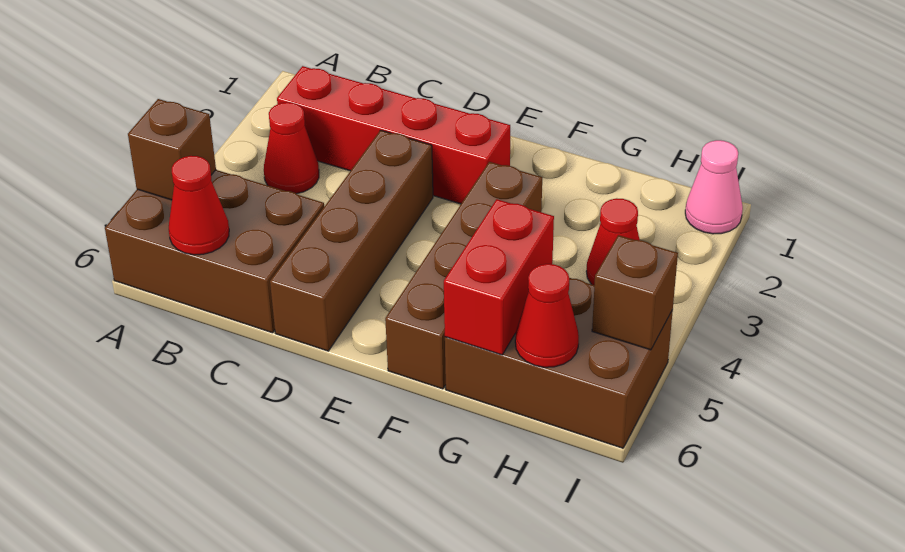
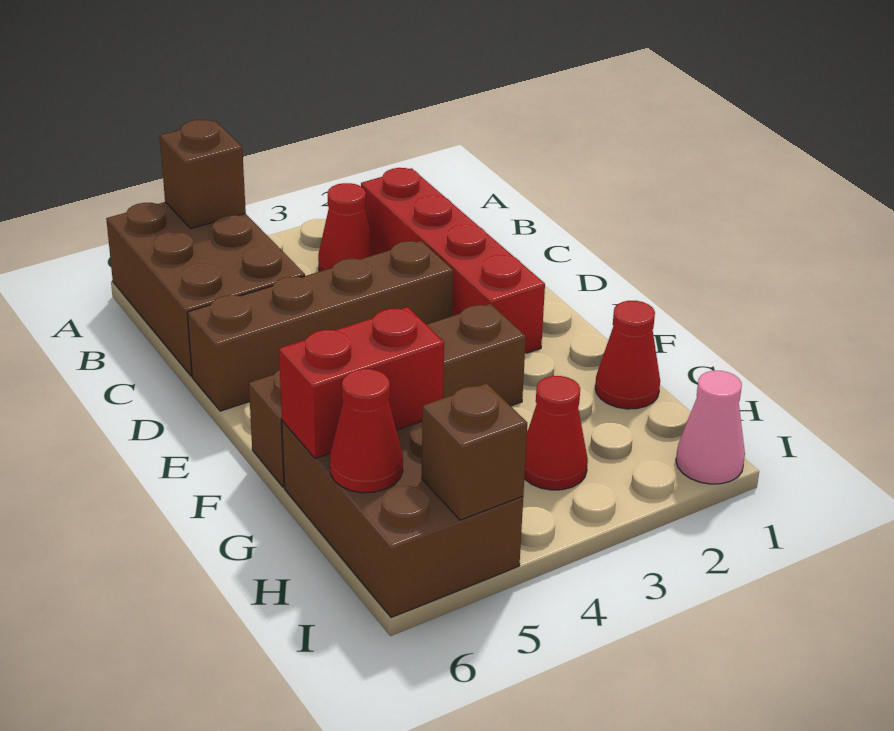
red cone B6 level 2 -> red cone G1 level 1

